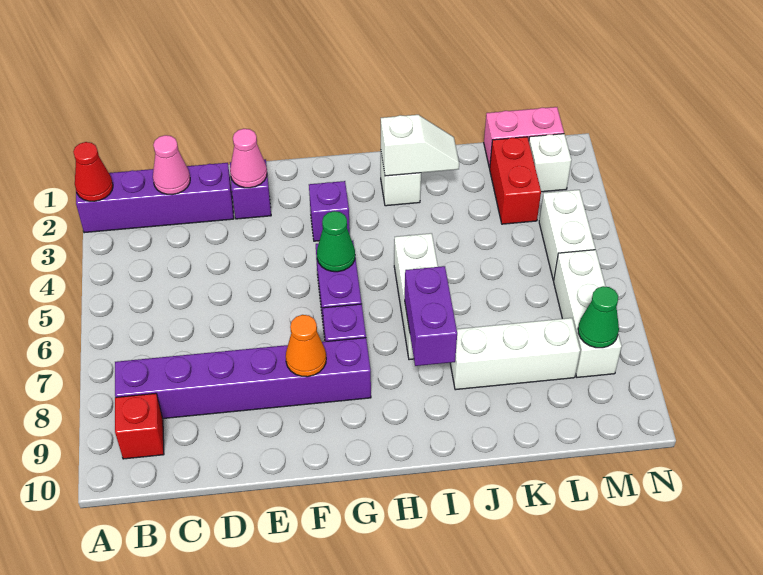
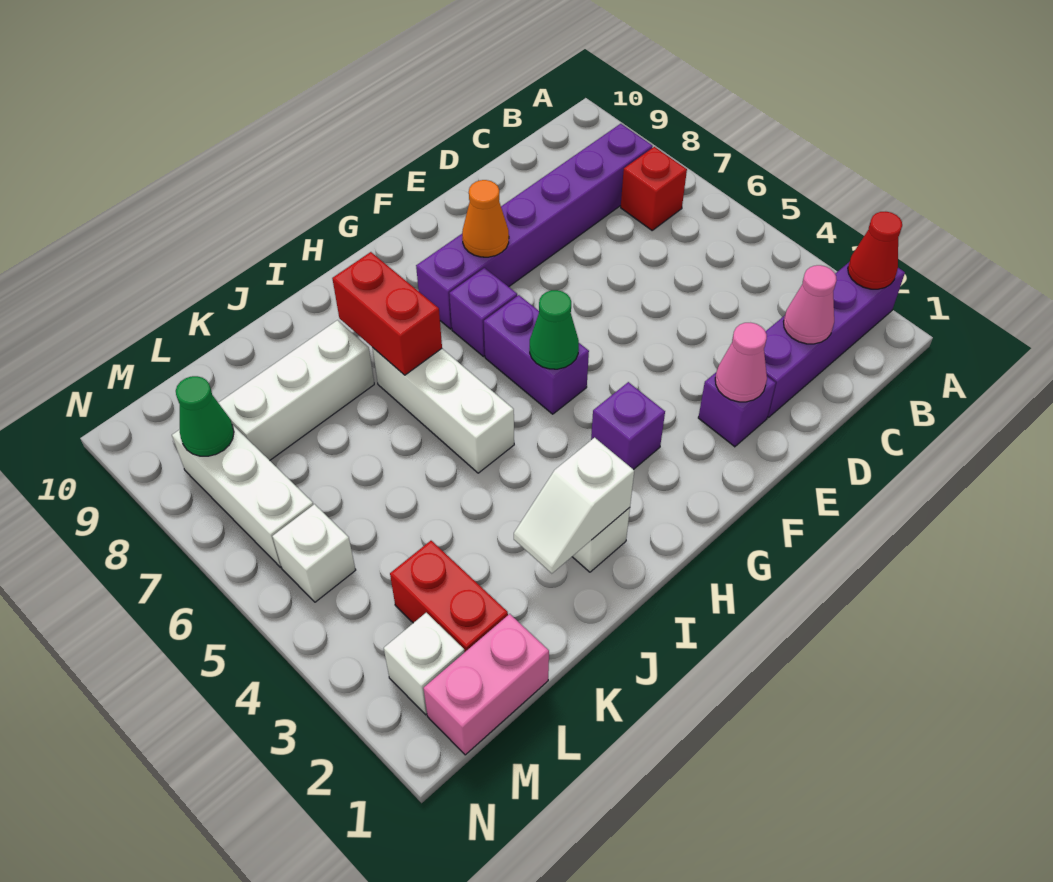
red brick B9 level 1 -> red brick B7 level 1
purple brick I7:I8 level 2 -> red brick I7:I8 level 2
white brick M4:M5 level 1 -> white brick M5 level 1

